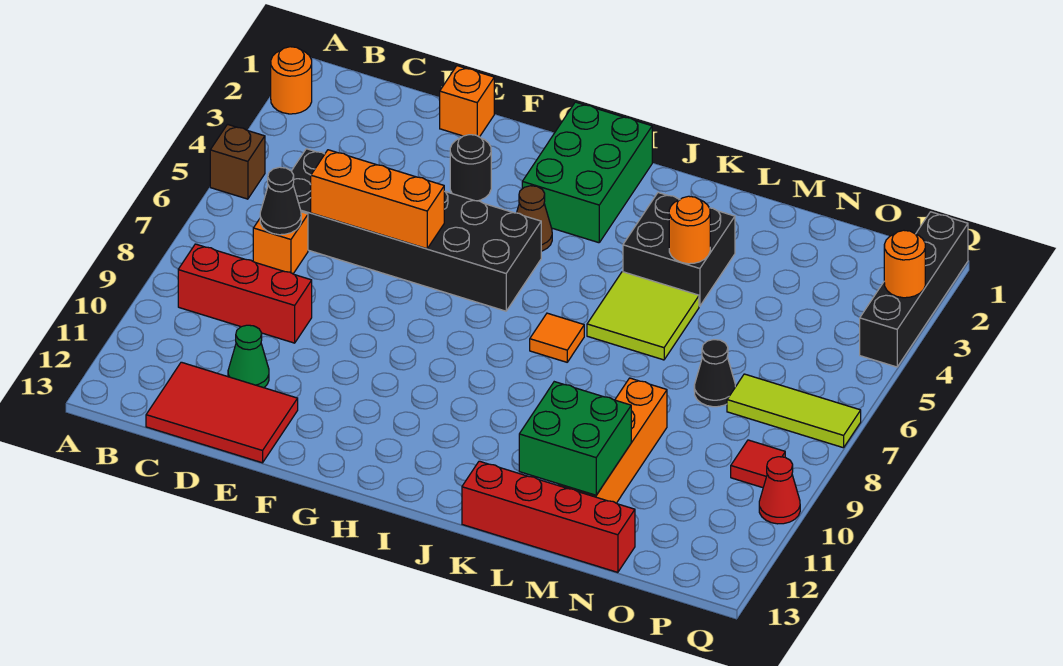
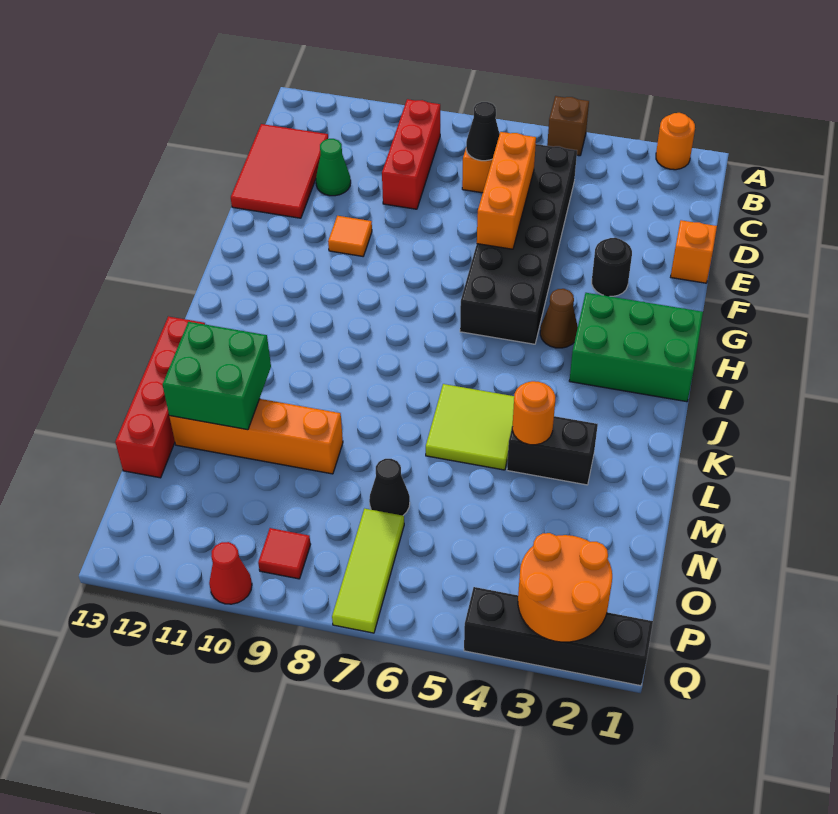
orange tile J7 level 1 -> orange tile F10 level 1
black brick K3:L4 level 1 -> black brick L3:L4 level 1
orange round brick Q3 level 2 -> orange round brick P2:Q3 level 2

